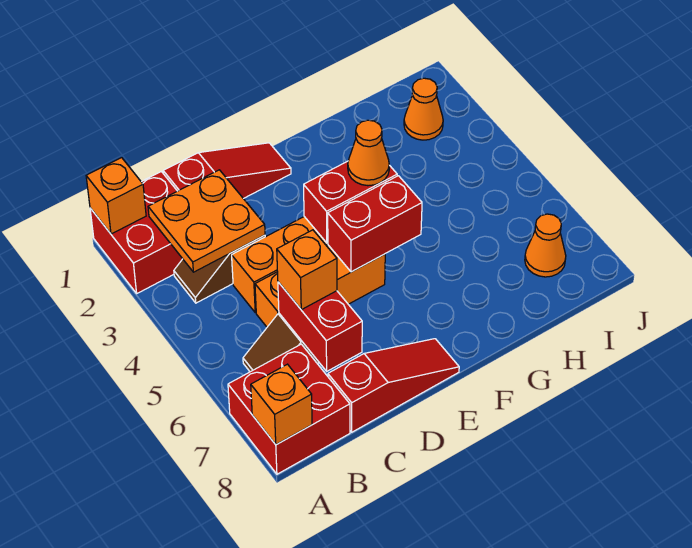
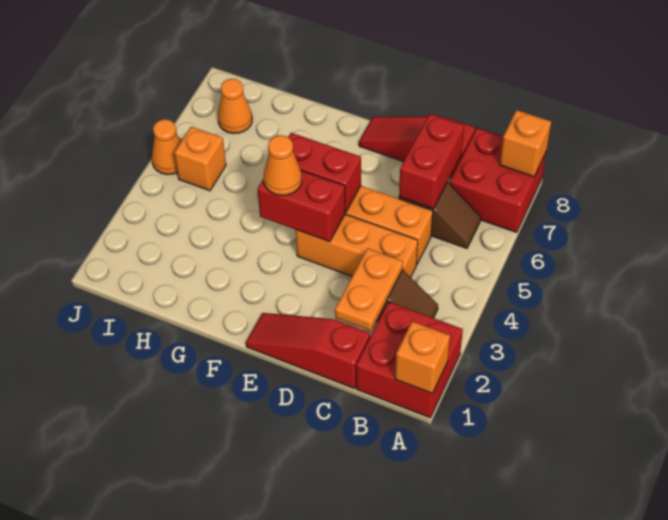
orange plate B2:C3 level 2 -> orange plate C2:C3 level 2
orange brick C6 level 3 -> orange brick I5 level 1
orange cone I2 level 1 -> orange cone J5 level 1

